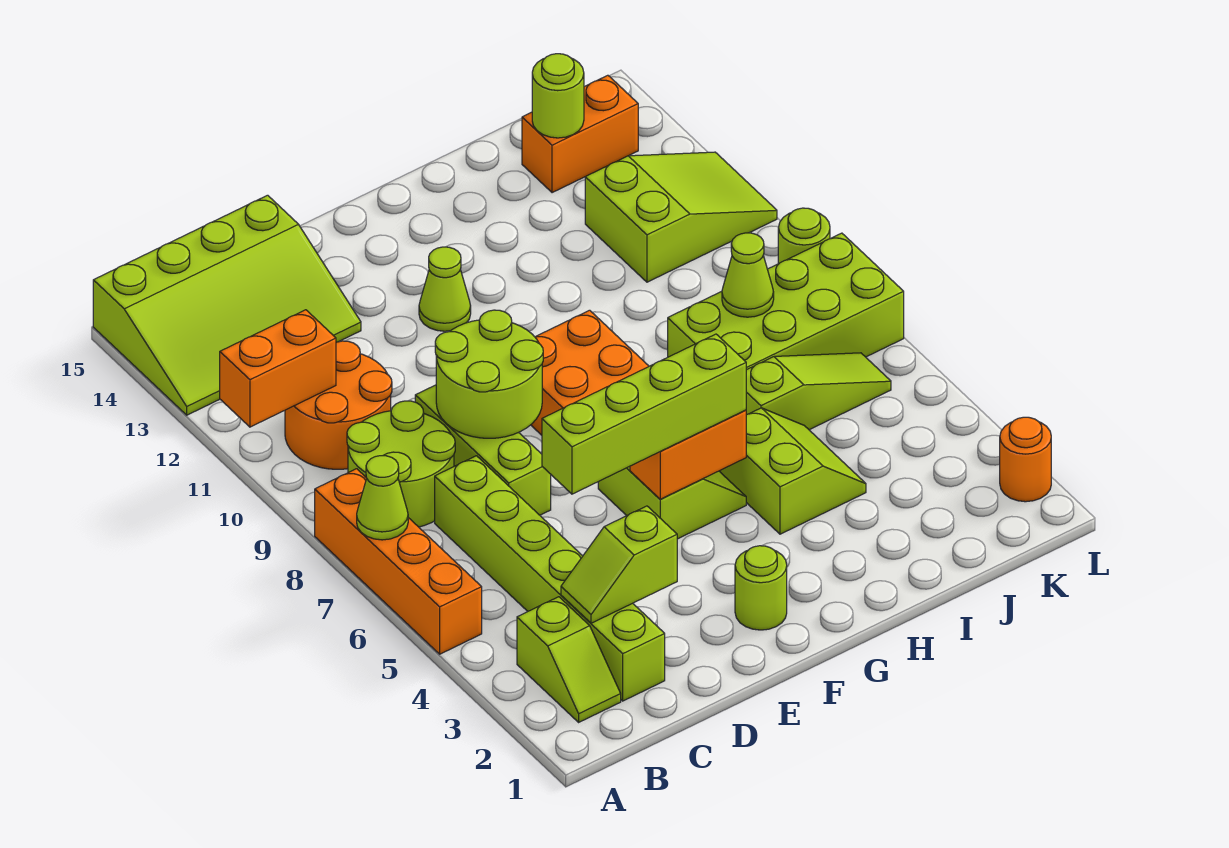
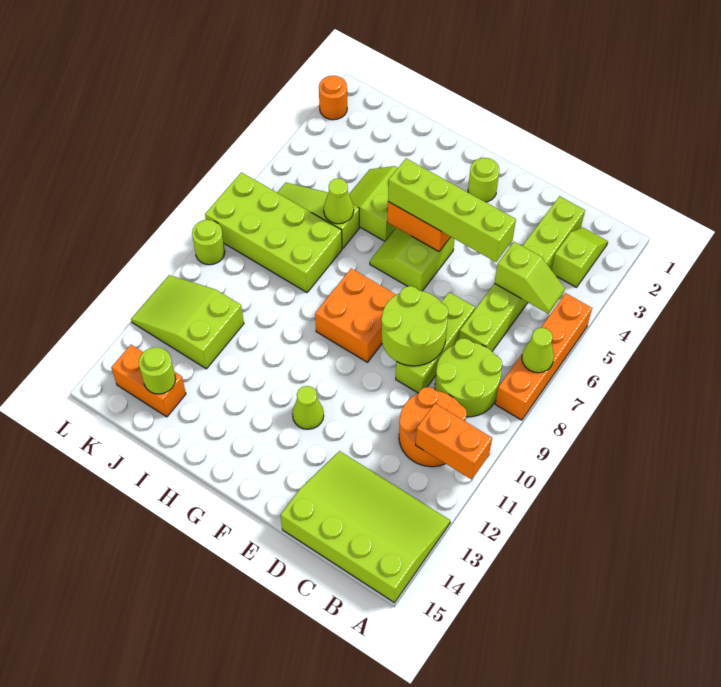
lime slope C3:D3 level 2 top D -> lime slope B5:C5 level 2 top C
lime cone J8 level 2 -> lime cone I6 level 2

